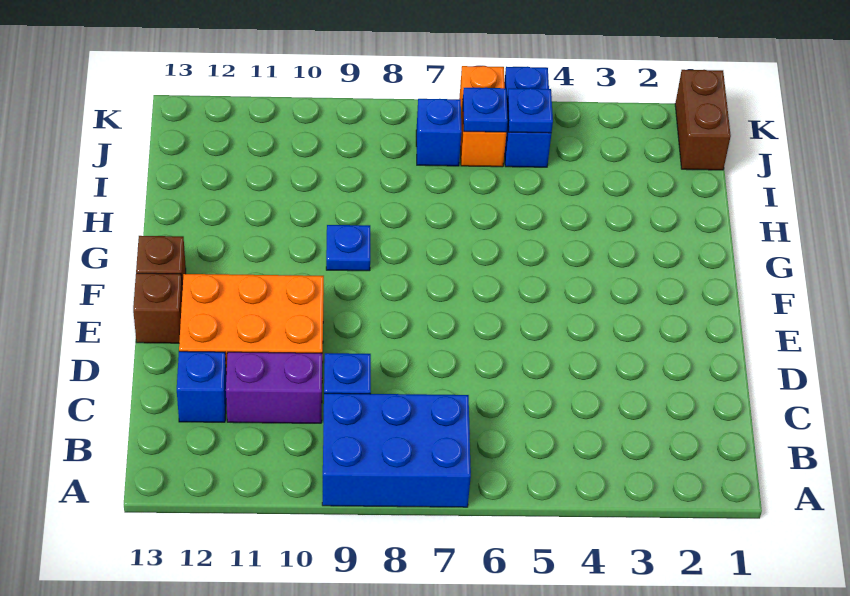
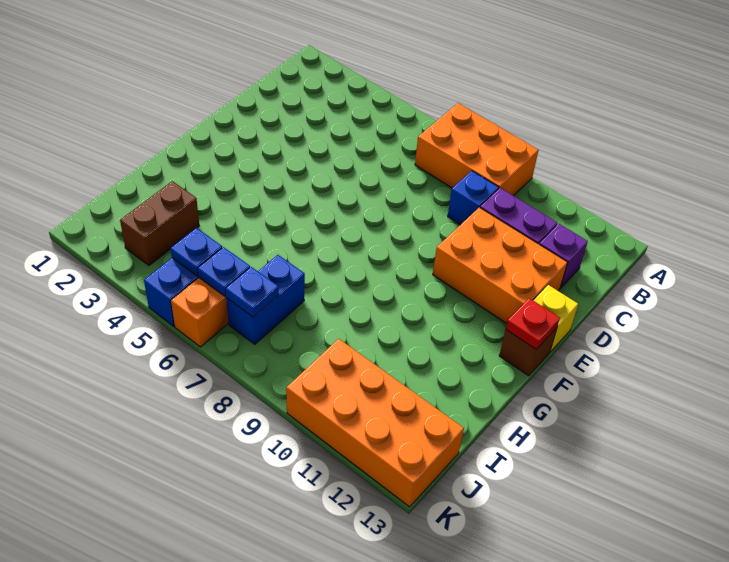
blue brick A7:B9 level 1 -> orange brick A7:B9 level 1
blue brick C12 level 1 -> purple brick C12 level 1
brown brick E13 level 1 -> yellow brick E13 level 1
none -> red plate F13 level 2
blue plate G9 level 1 -> blue plate J7 level 2
brown brick J1:K1 level 1 -> brown brick I3:J3 level 1
blue brick J7 level 1 -> blue brick I7:J7 level 1
none -> orange brick J10:K13 level 1

